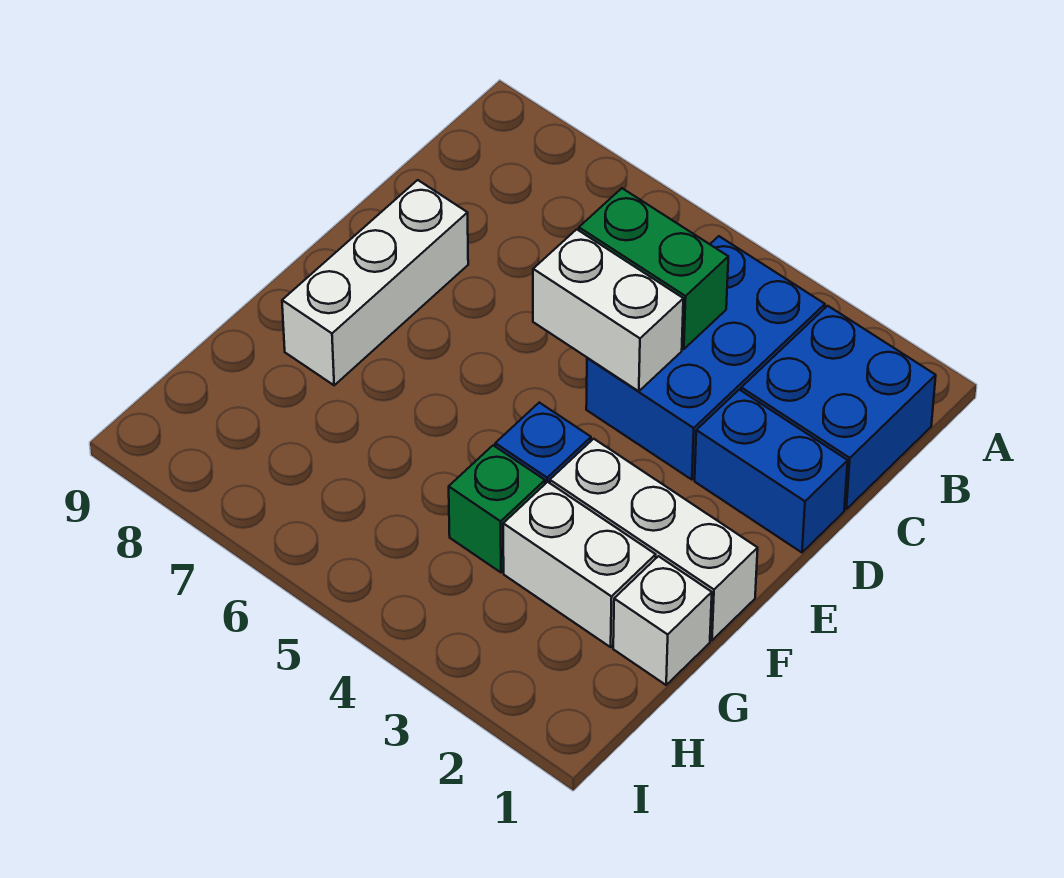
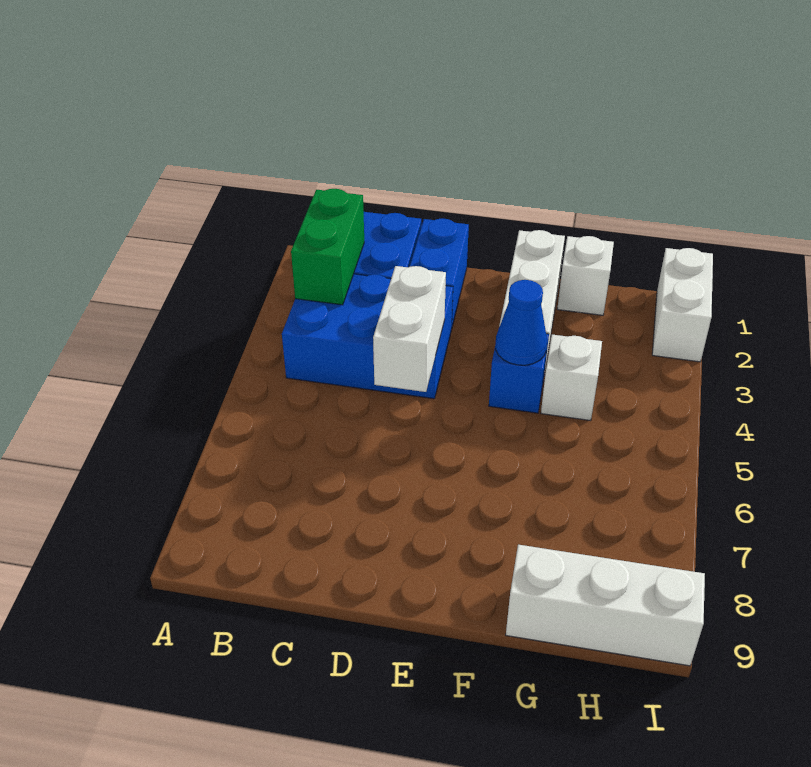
green brick C4:C5 level 2 -> green brick B2:B3 level 2
white brick D8:F8 level 1 -> white brick G9:I9 level 1
none -> blue cone F4 level 2
white brick G2:G3 level 1 -> white brick I1:I2 level 1
green brick G4 level 1 -> white brick G4 level 1

